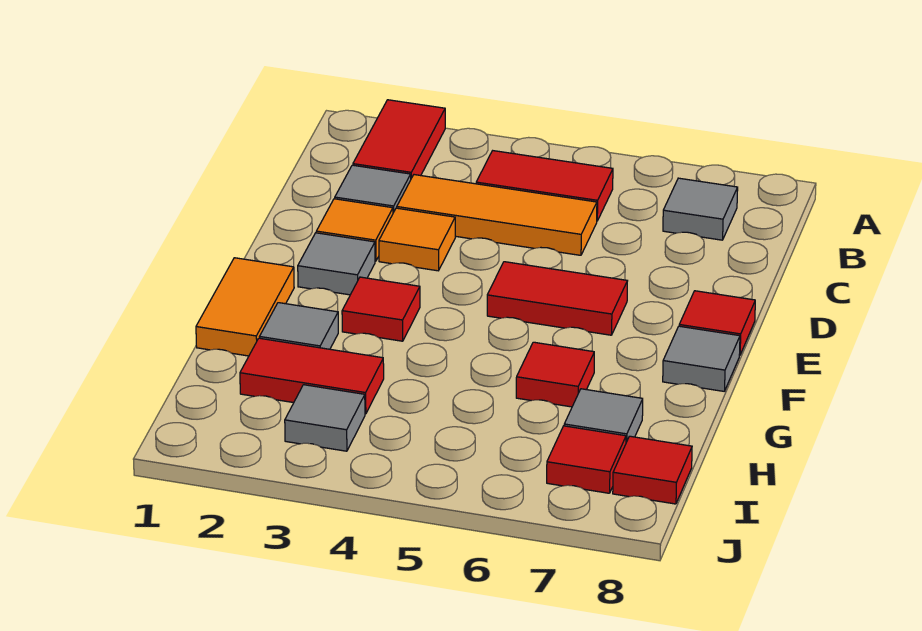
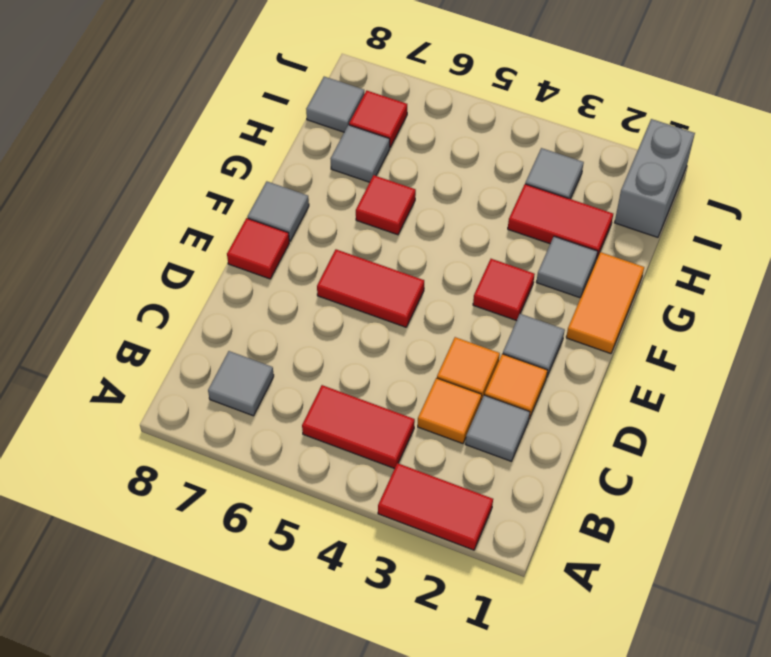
red tile A2:B2 level 1 -> red tile A2:A3 level 1
orange tile C3:C5 level 1 -> orange tile C3 level 1
none -> grey brick I1:J1 level 1
red tile I8 level 1 -> grey tile I8 level 1

